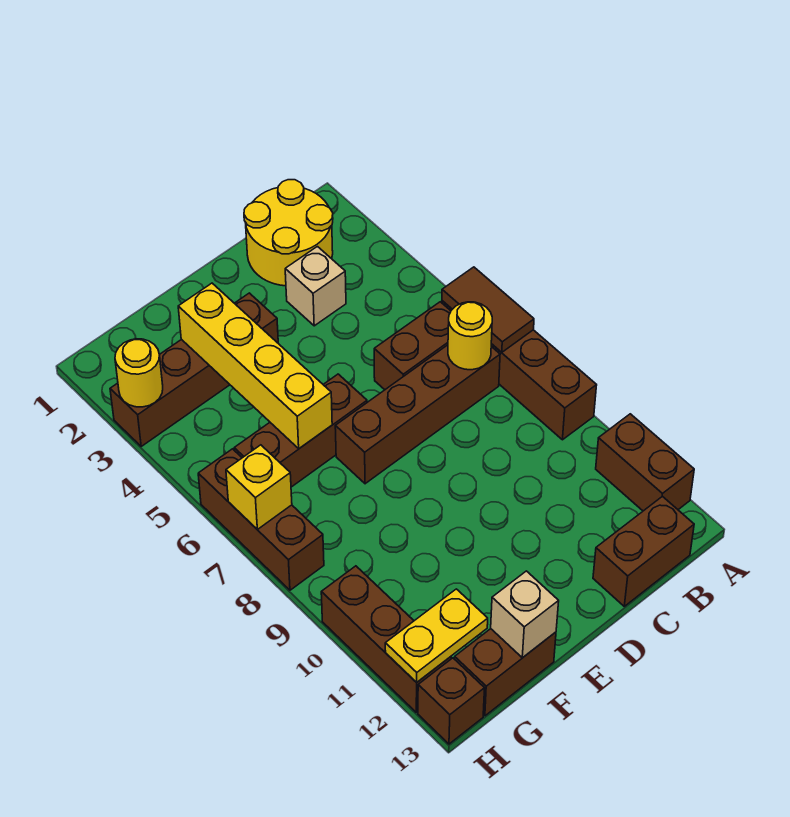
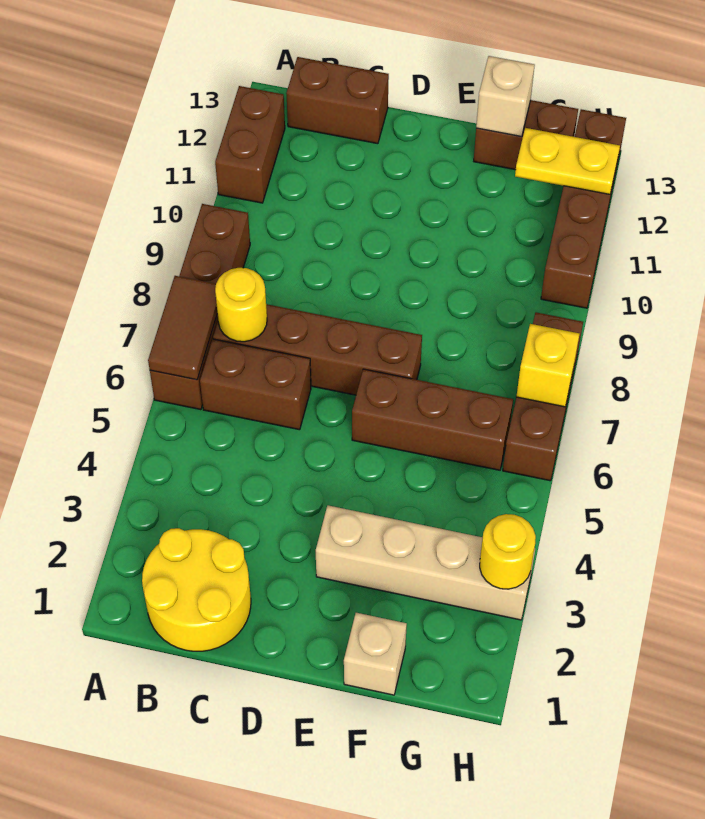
tan brick C3 level 1 -> tan brick F1 level 1
brown brick E3:H3 level 1 -> tan brick E3:H3 level 1
yellow brick F3:F6 level 2 -> none

